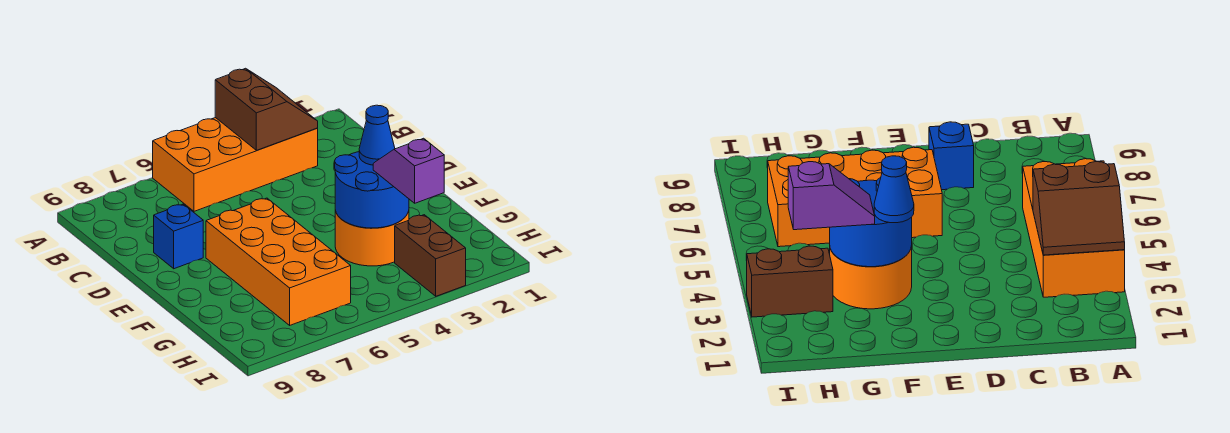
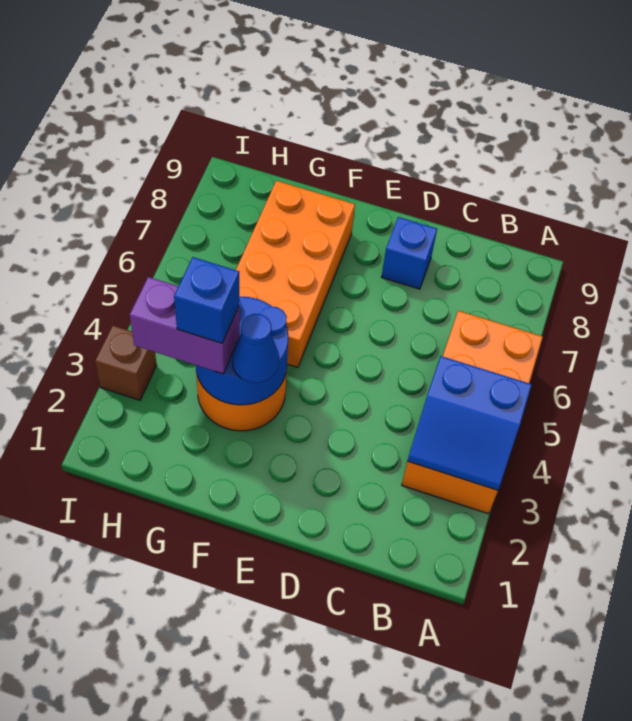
brown slope A3:B4 level 2 top 4 -> blue slope A3:B4 level 2 top 4
orange brick E6:H7 level 1 -> orange brick F5:G8 level 1
purple slope G3:H3 level 3 top H -> purple brick G3:H3 level 3
none -> blue brick G3 level 4
brown brick H3:I3 level 1 -> brown brick I3 level 1

